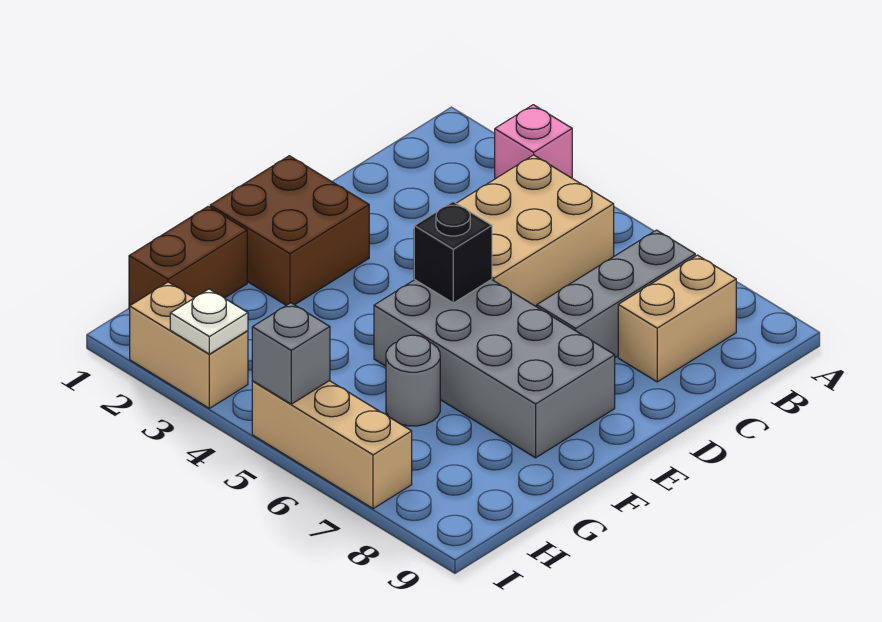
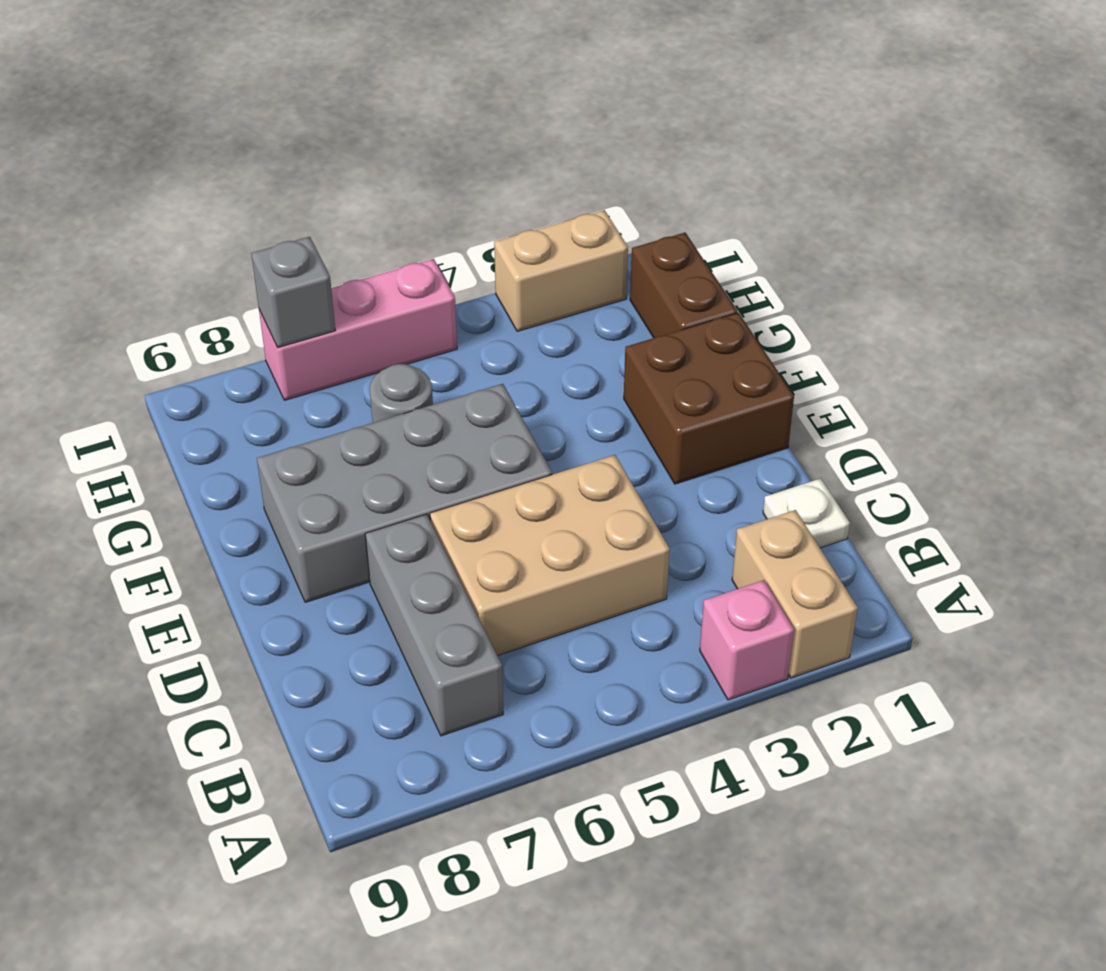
tan brick B4:D5 level 1 -> tan brick C4:D6 level 1
tan brick B8:C8 level 1 -> tan brick A2:B2 level 1
black brick E5 level 2 -> none
white plate I3 level 2 -> white plate C1 level 1
tan brick I5:I7 level 1 -> pink brick I5:I7 level 1
grey brick I5 level 2 -> grey brick I7 level 2

